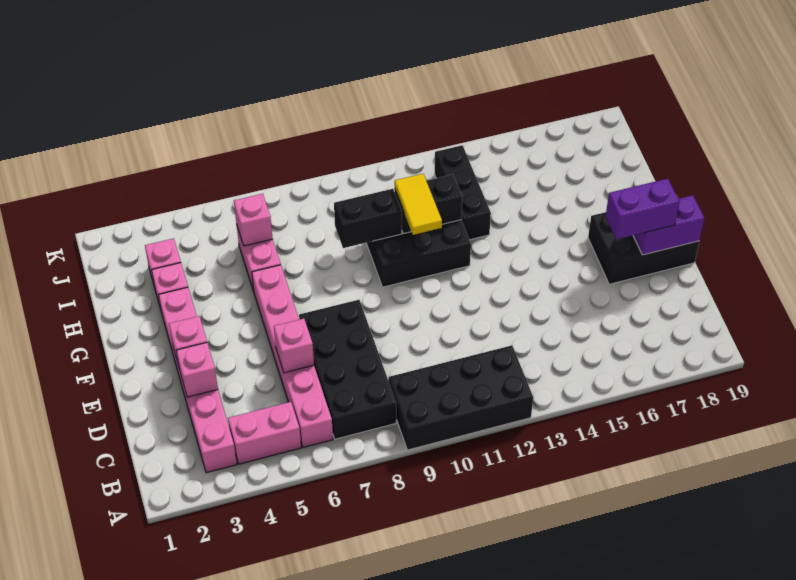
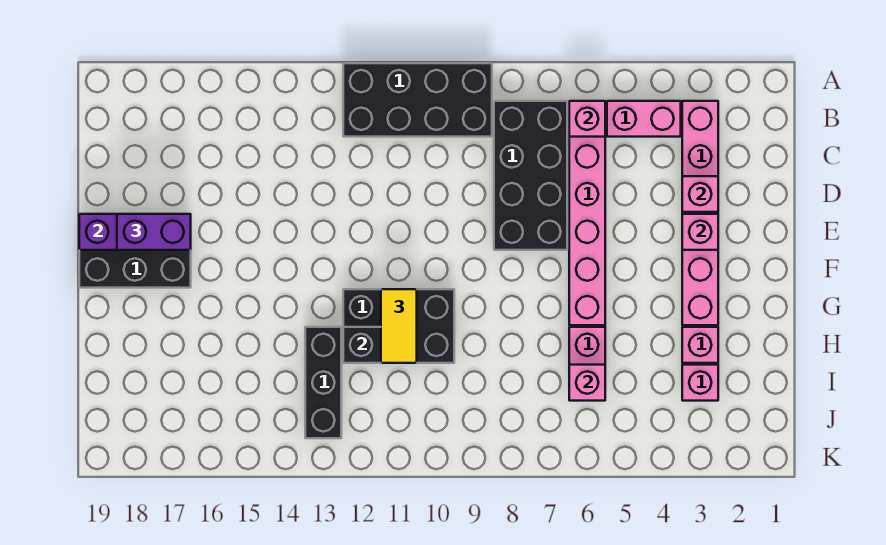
pink brick D6 level 2 -> pink brick B6 level 2
black brick H9:H10 level 2 -> none

